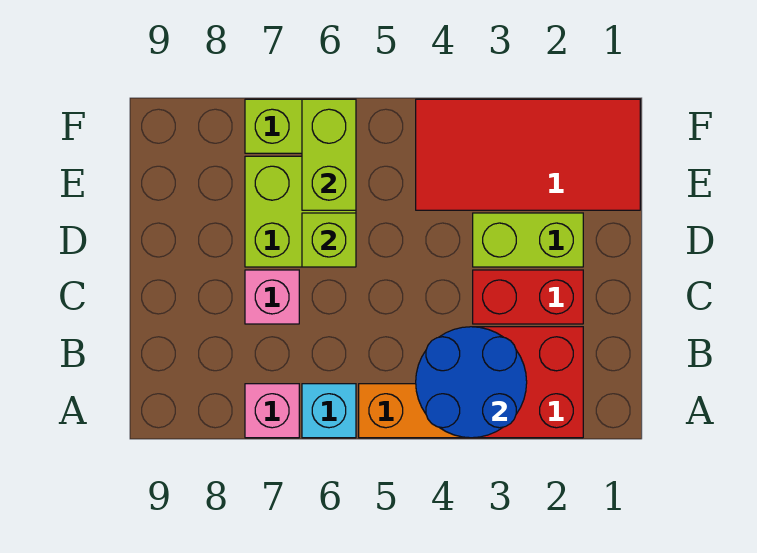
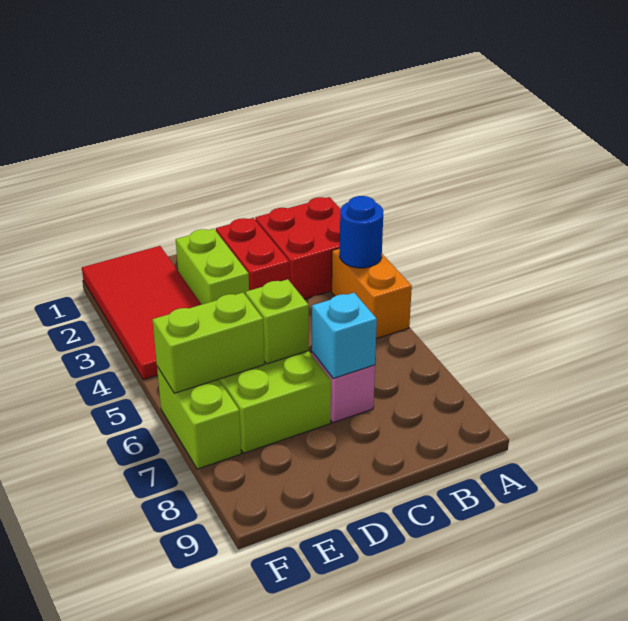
blue round brick A3:B4 level 2 -> blue round brick A4 level 2
cyan brick A6 level 1 -> cyan brick C7 level 2
pink brick A7 level 1 -> none

